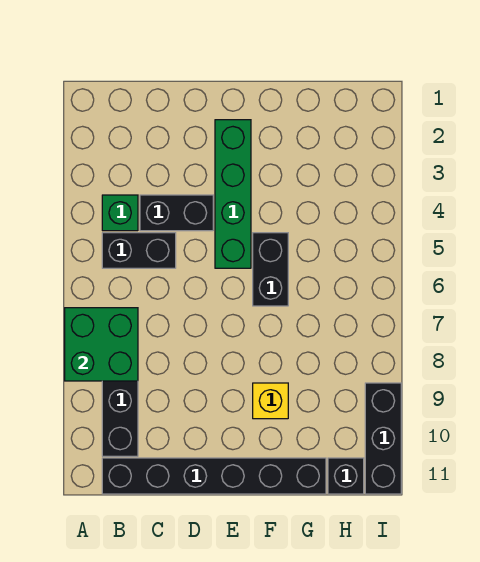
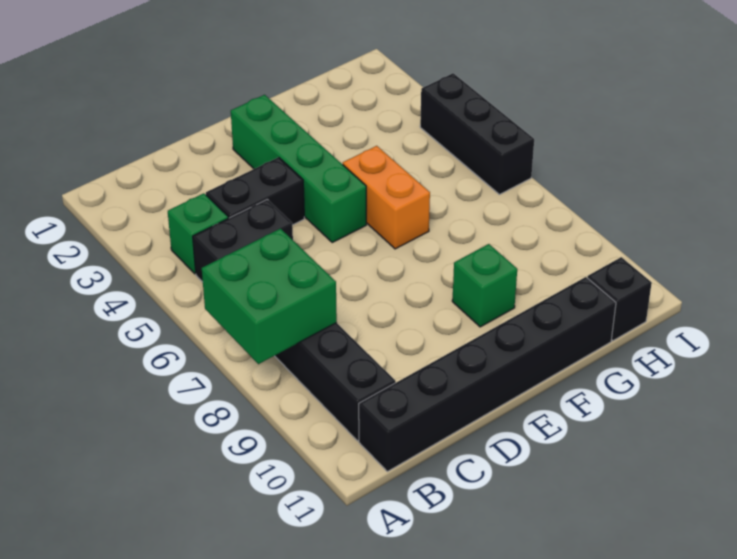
black brick F5:F6 level 1 -> orange brick F5:F6 level 1
yellow brick F9 level 1 -> green brick F9 level 1
black brick I9:I11 level 1 -> black brick I4:I6 level 1

